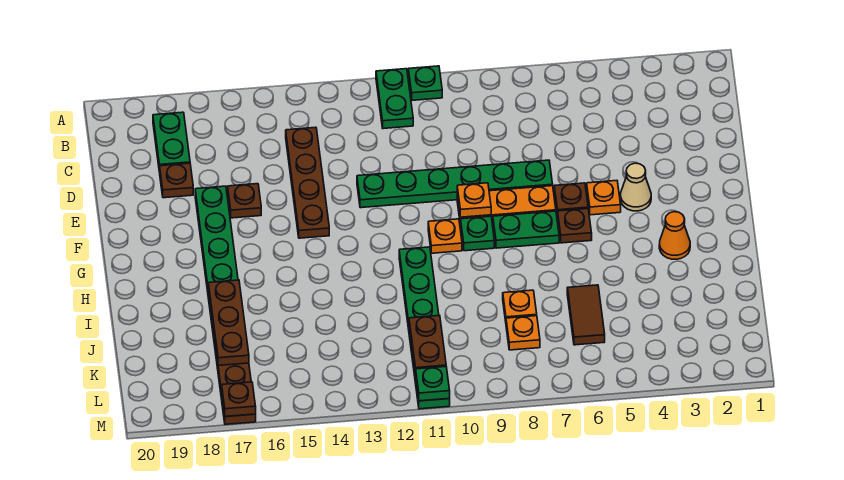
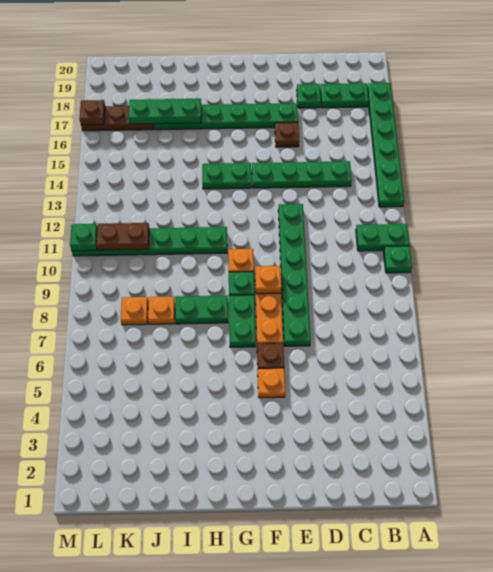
none -> green plate A13:A18 level 1
brown plate C14:F14 level 1 -> green plate C14:F14 level 1
brown plate D18 level 1 -> green plate D18 level 1
tan cone F4 level 1 -> none
brown plate G6 level 1 -> none
none -> green plate G14:H14 level 1
orange cone H3 level 1 -> none
none -> green plate H8:I8 level 1
brown plate I17:K17 level 2 -> green plate I17:K17 level 2
brown tile J6:K6 level 1 -> none

